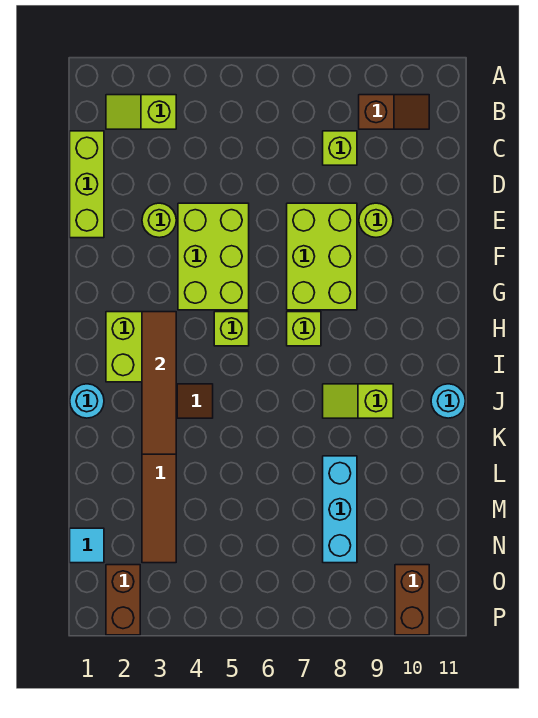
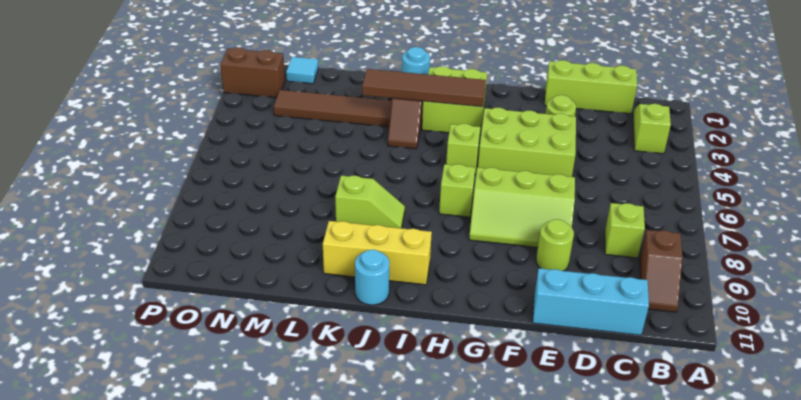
lime brick E7:G8 level 1 -> lime slope E7:G8 level 1 top 7
none -> yellow brick I10:K10 level 1
lime slope J8:J9 level 1 top 9 -> lime slope J8:K8 level 1 top K
cyan brick L8:N8 level 1 -> cyan brick C11:E11 level 1
brown brick O10:P10 level 1 -> none

